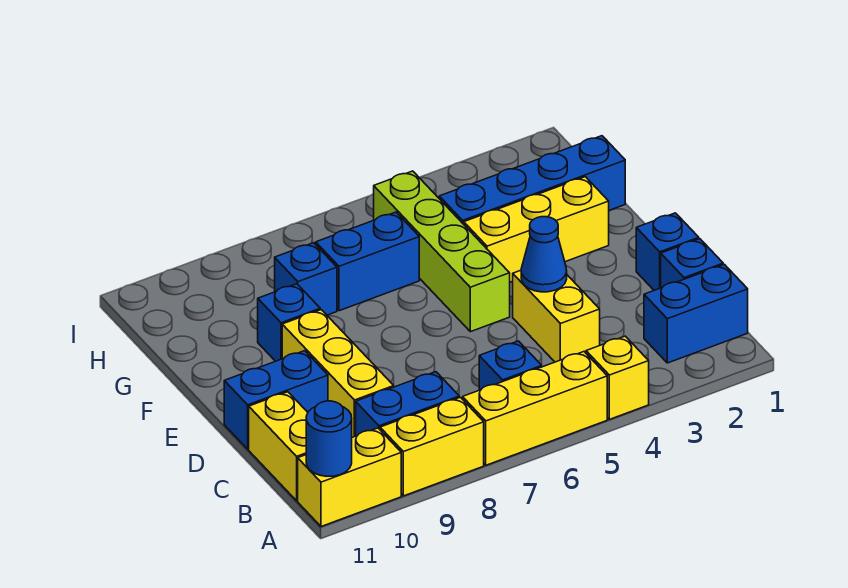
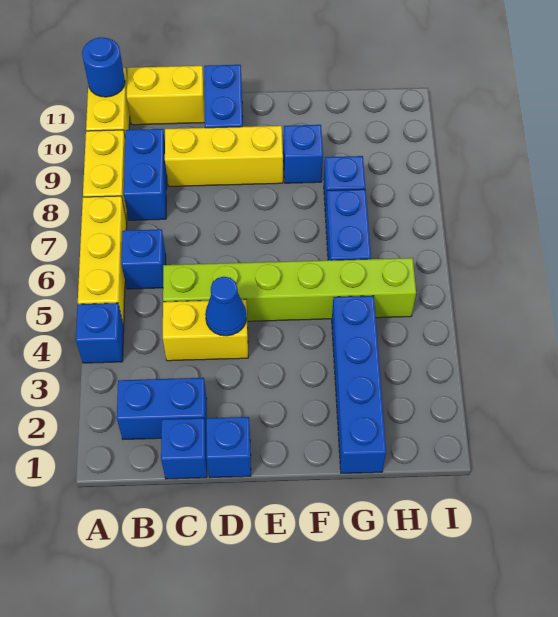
yellow brick A4 level 1 -> blue brick A4 level 1
blue brick B1:B2 level 1 -> blue brick B2:C2 level 1
lime brick E5:H5 level 1 -> lime brick C5:H5 level 1
yellow brick F2:F4 level 1 -> none

